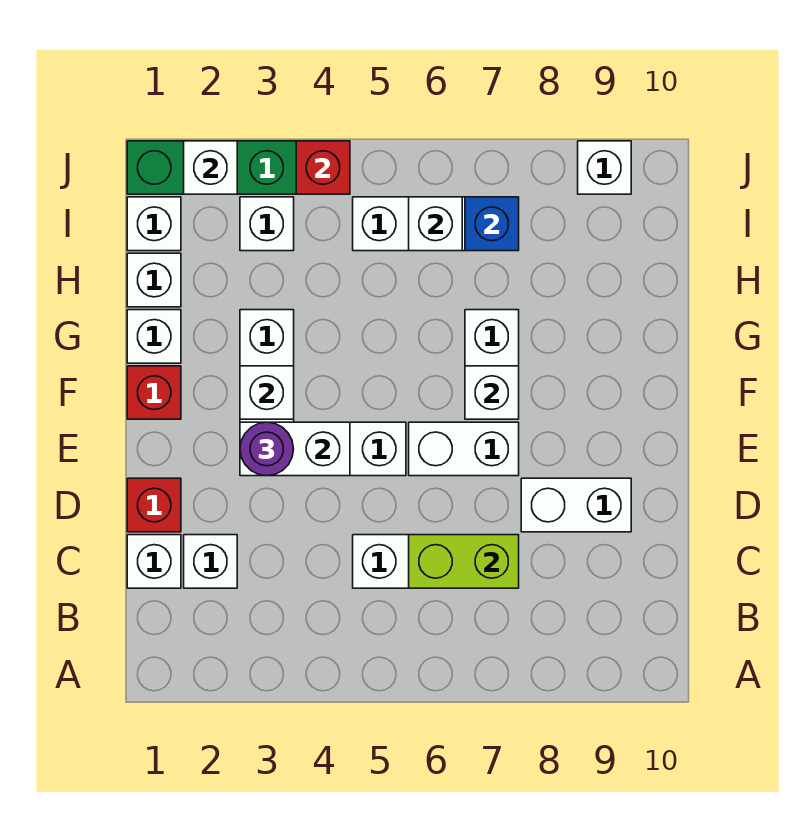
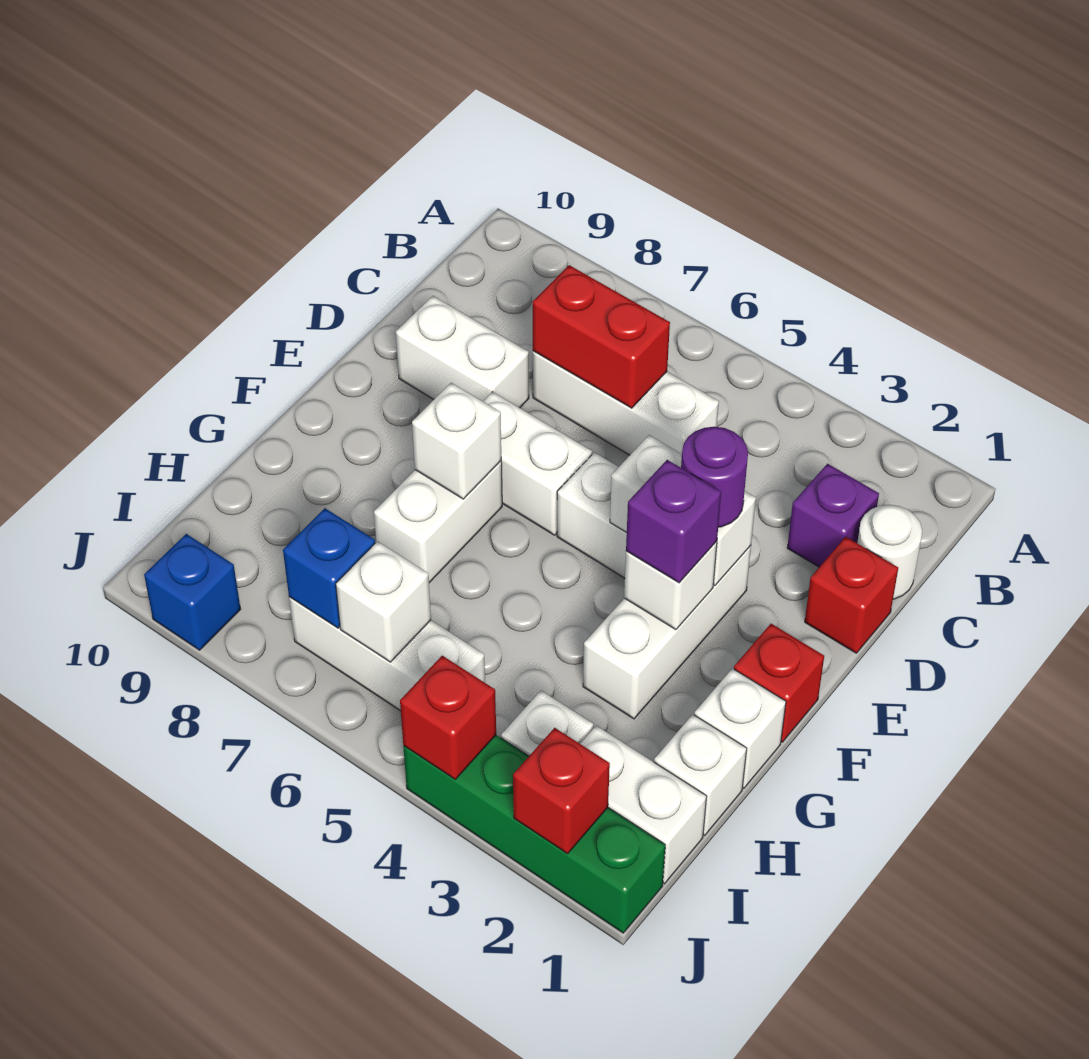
white brick C1 level 1 -> white round brick C1 level 1
white brick C2 level 1 -> purple brick C2 level 1
lime brick C6:C7 level 2 -> red brick C6:C7 level 2
none -> purple brick F3 level 3
white brick I1 level 1 -> white brick I1:I2 level 1
white brick J2 level 2 -> red brick J2 level 2
white brick J9 level 1 -> blue brick J9 level 1

